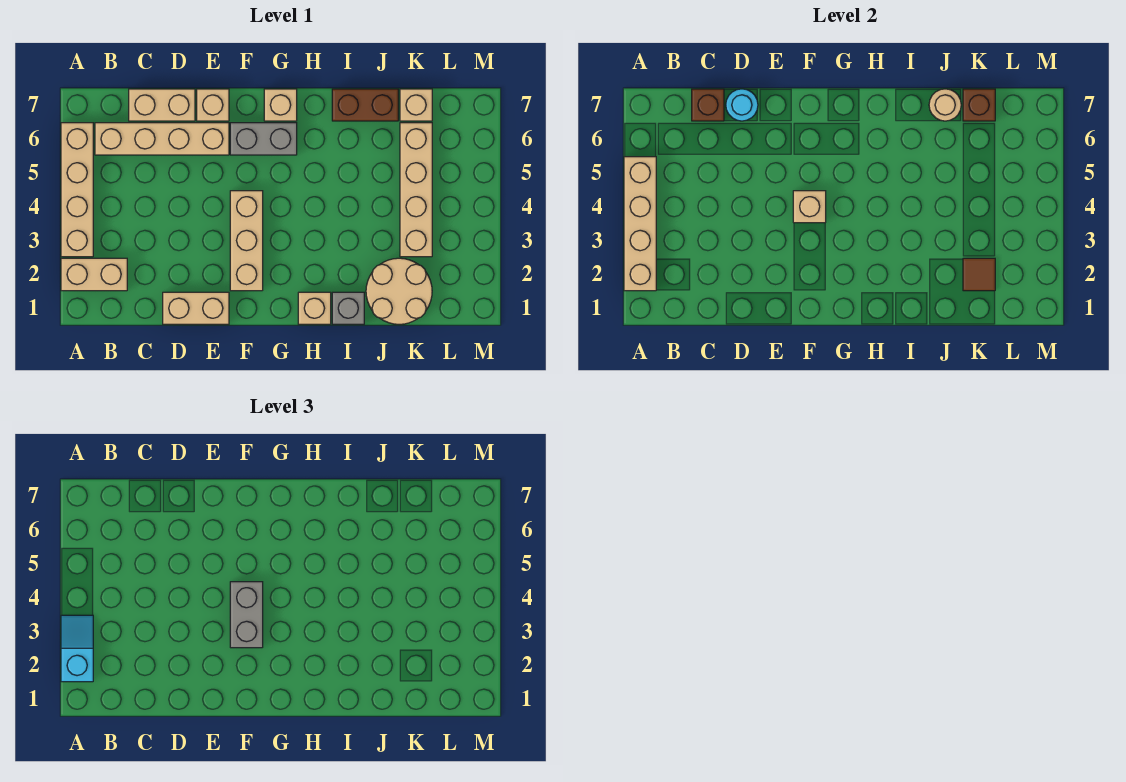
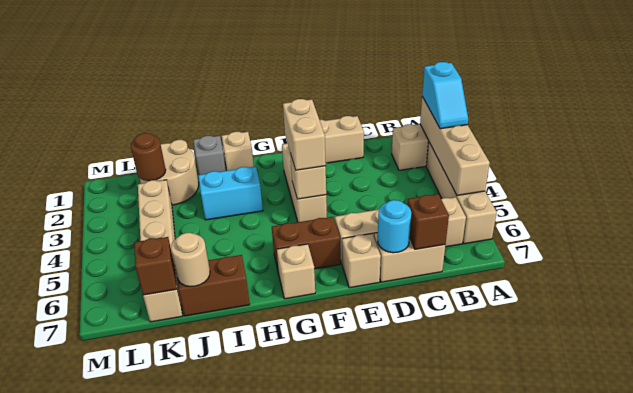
grey brick F3:F4 level 3 -> tan brick F3:F4 level 3
grey brick F6:G6 level 1 -> brown brick F6:G6 level 1
none -> cyan brick H3:I3 level 1
brown tile K2 level 2 -> brown round brick K2 level 2

